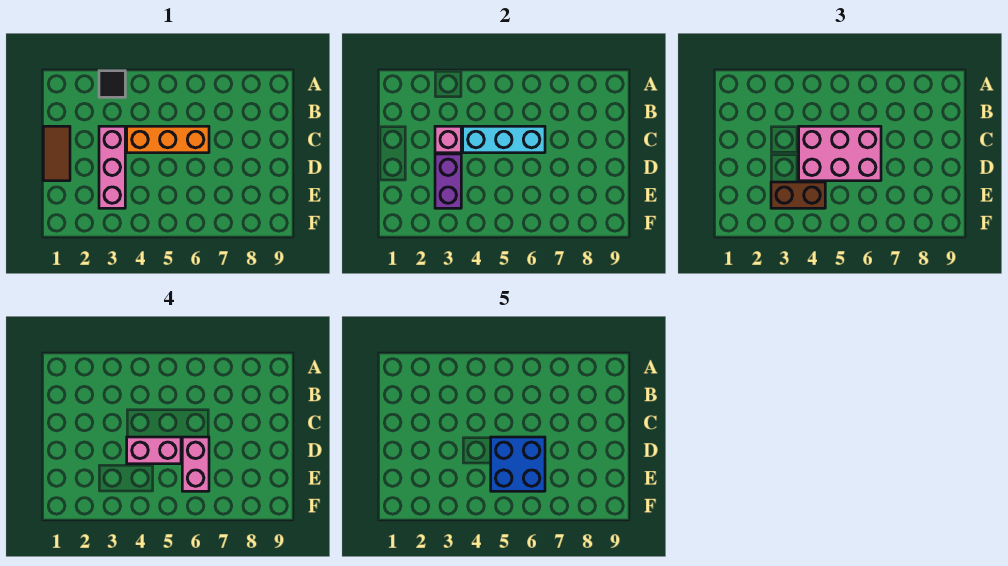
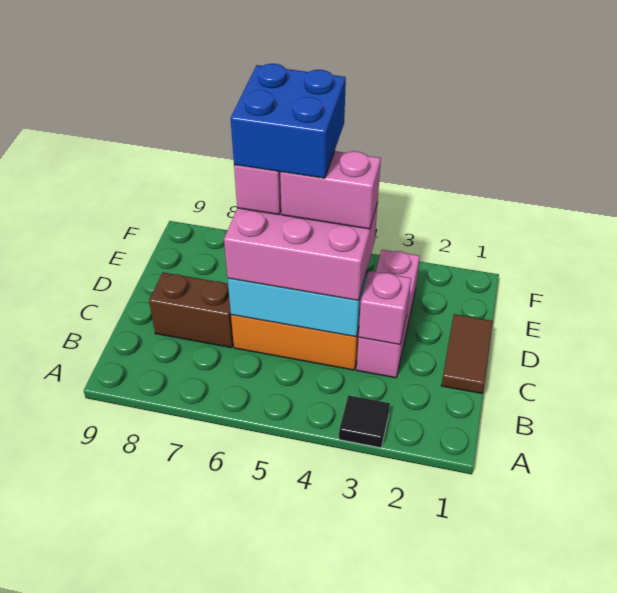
purple brick D3:E3 level 2 -> none
brown brick E3:E4 level 3 -> brown brick C7:C8 level 1

